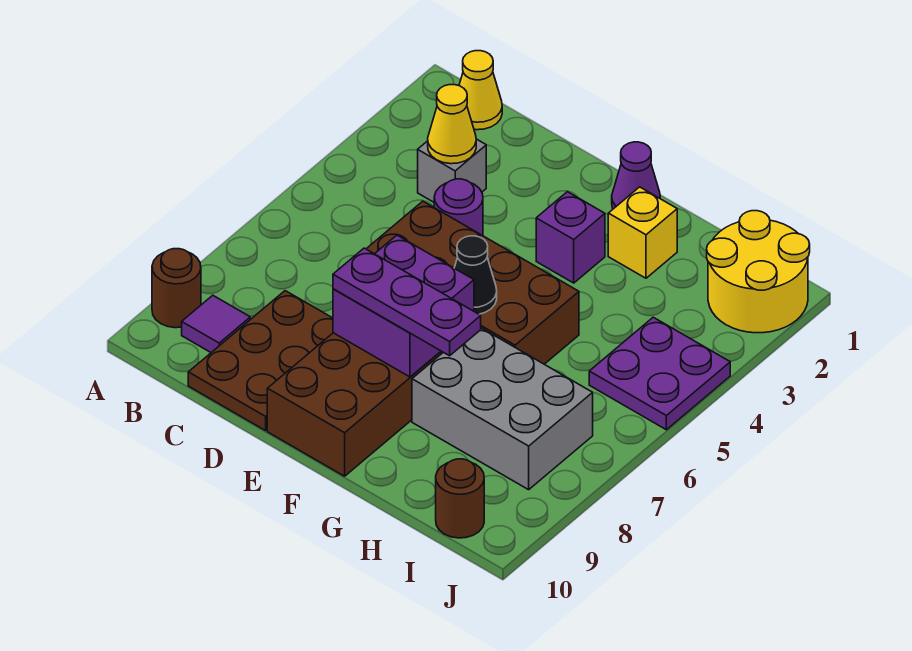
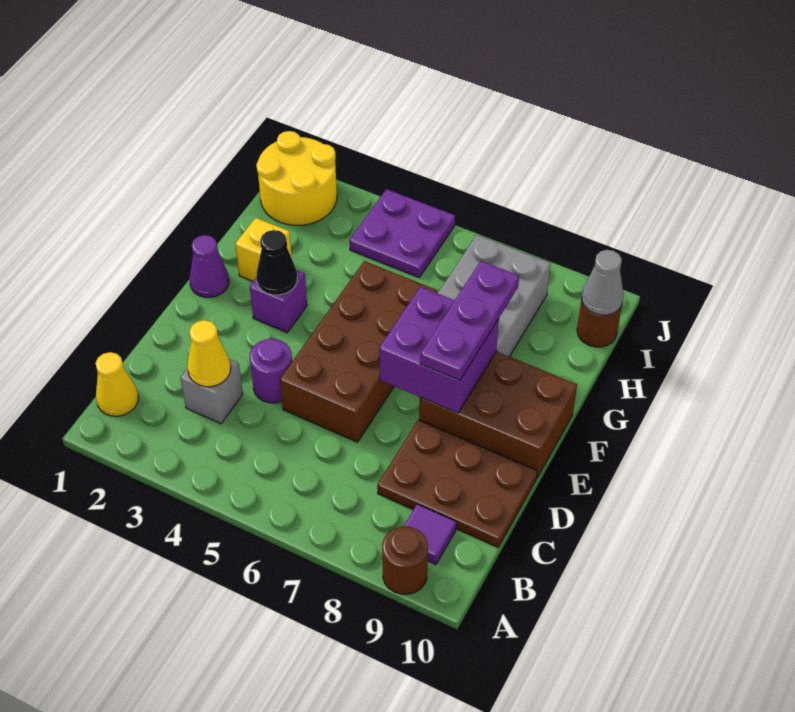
black cone F6 level 2 -> black cone F3 level 2
none -> grey cone I10 level 2

